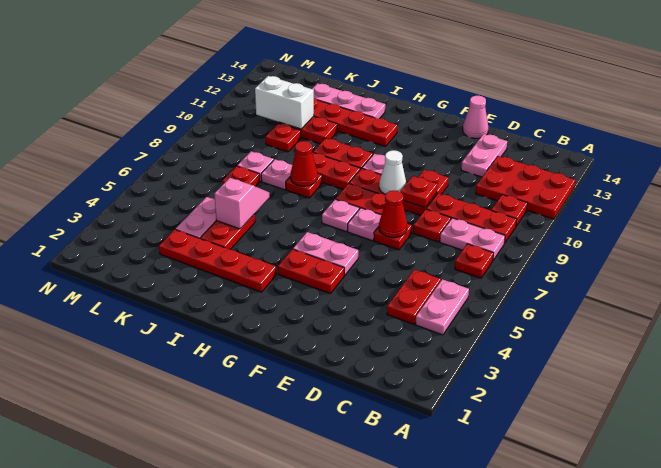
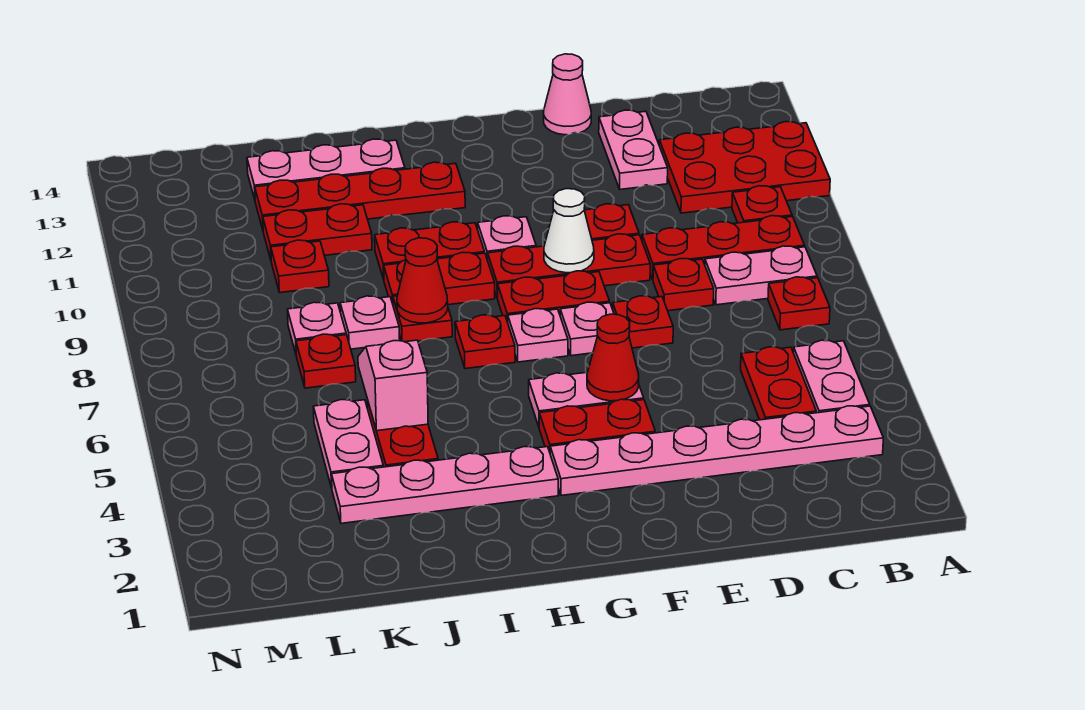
none -> pink plate B3:G3 level 1
red cone E7 level 2 -> red cone F5 level 2
red plate E9 level 2 -> red plate H7 level 1
red plate H3:K3 level 1 -> pink plate H3:K3 level 1
white brick K11:L11 level 2 -> none

